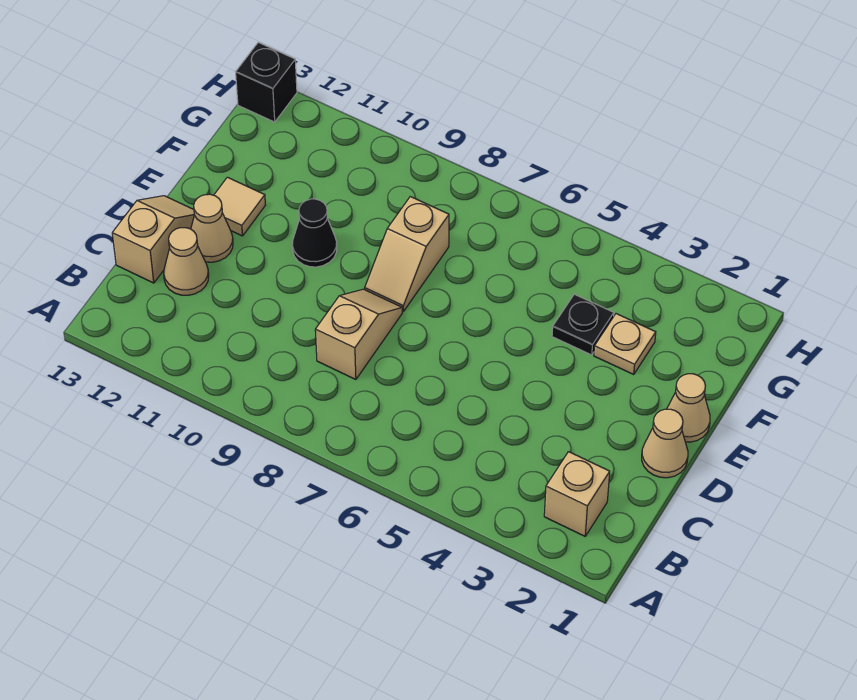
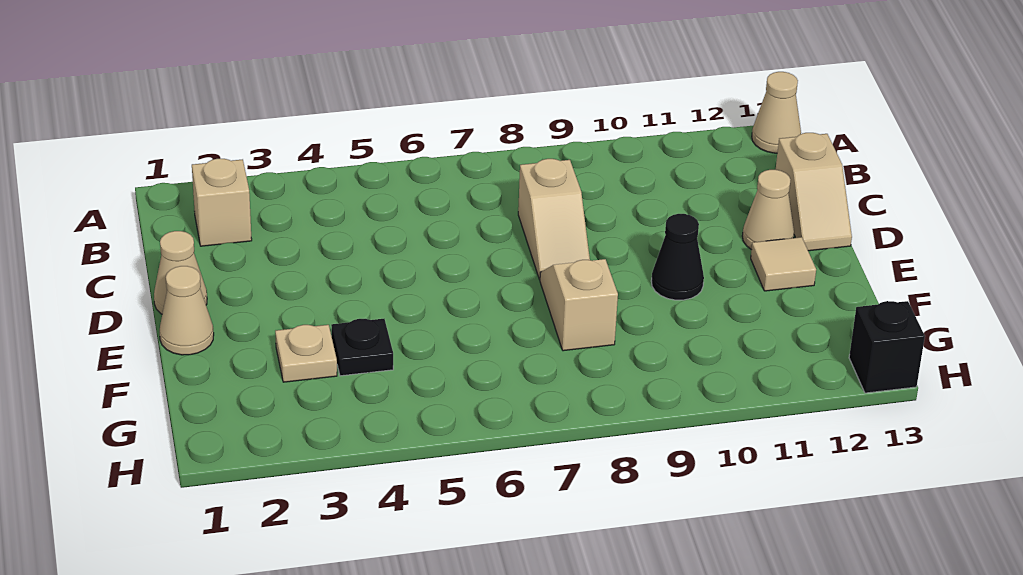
tan cone C12 level 1 -> tan cone A13 level 1

